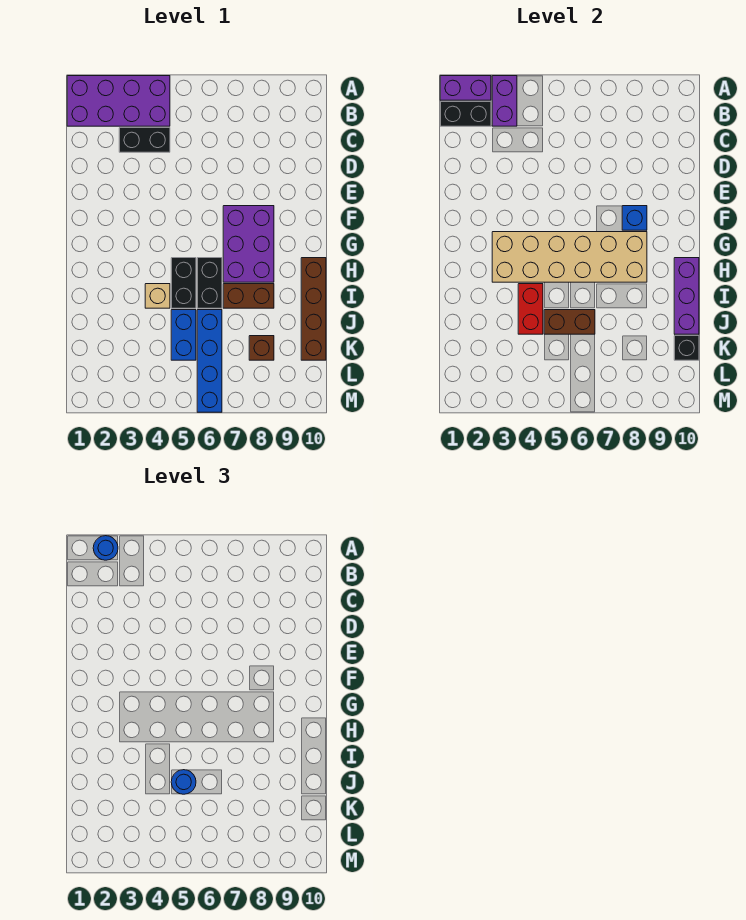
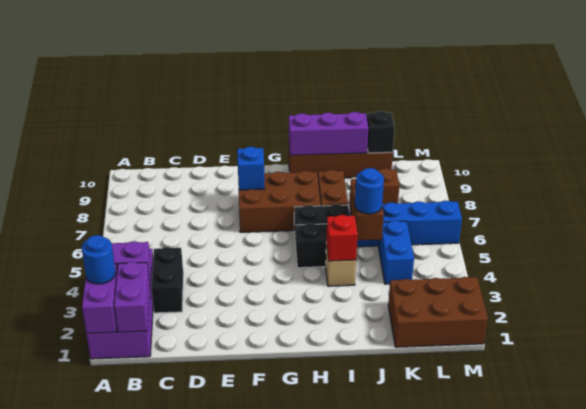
black brick B1:B2 level 2 -> purple brick B1:B2 level 2
purple brick F7:H8 level 1 -> brown brick F7:H8 level 1
tan brick G3:H8 level 2 -> none
red brick I4:J4 level 2 -> red brick I4 level 2
blue brick J5:K5 level 1 -> blue brick K4:K5 level 1
none -> brown brick K1:M2 level 1

